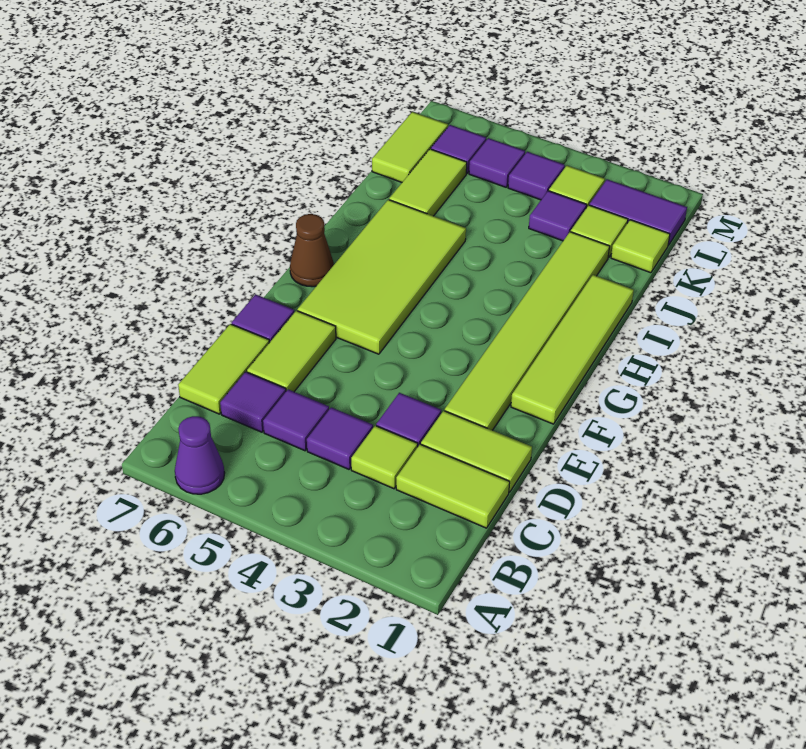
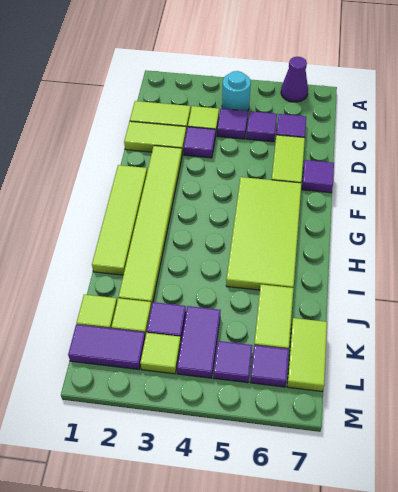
none -> cyan round brick B4 level 1
lime tile C7:D7 level 1 -> none
brown cone G7 level 1 -> none
purple tile L4 level 1 -> purple tile K4:L4 level 1

